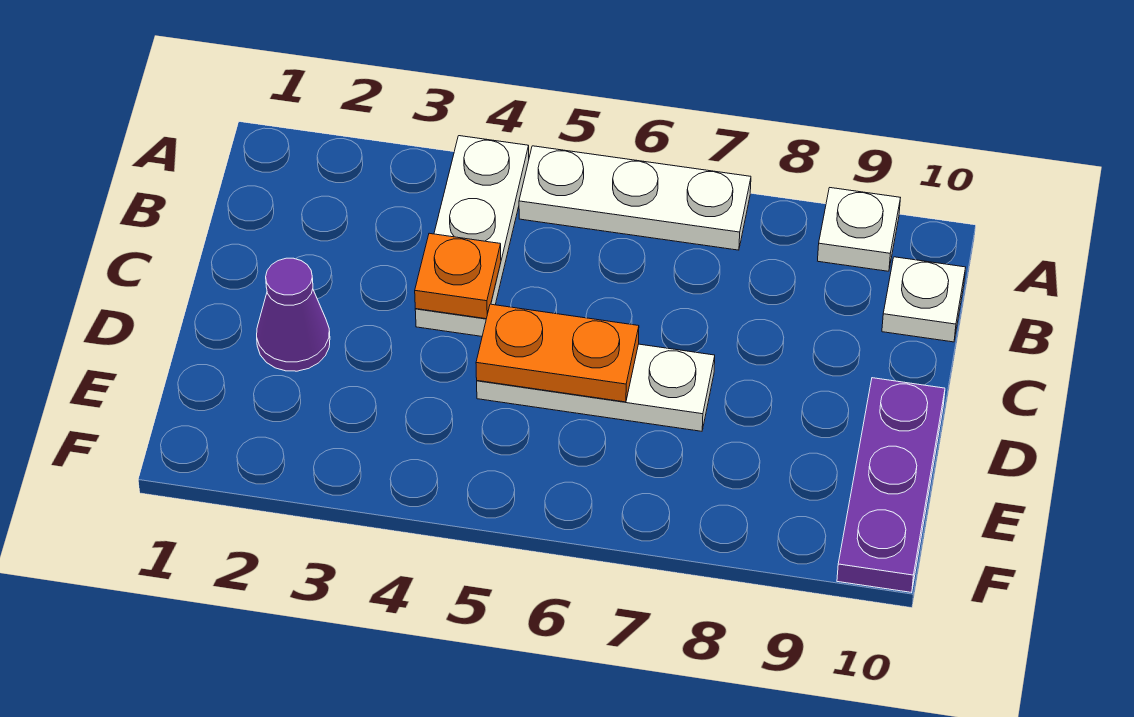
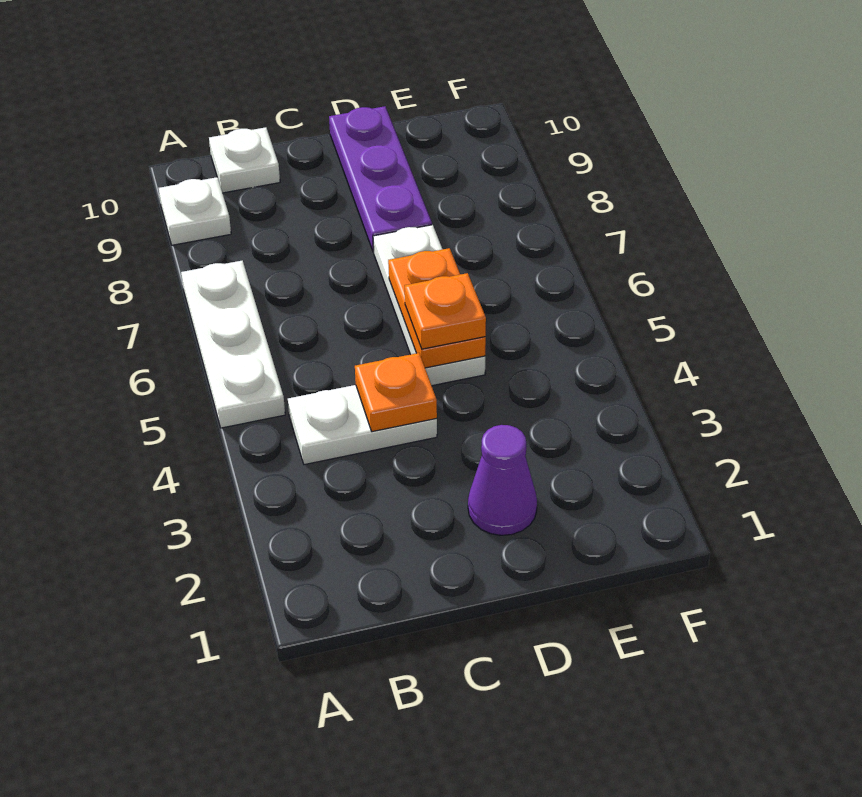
white plate A4:C4 level 1 -> white plate B4:C4 level 1
none -> orange plate D5 level 3
purple plate D10:F10 level 1 -> purple plate D8:D10 level 1

